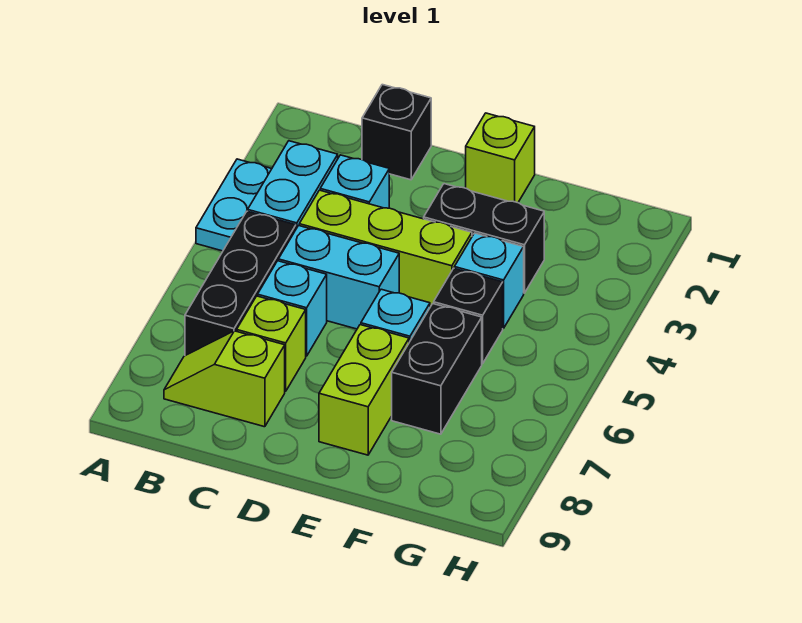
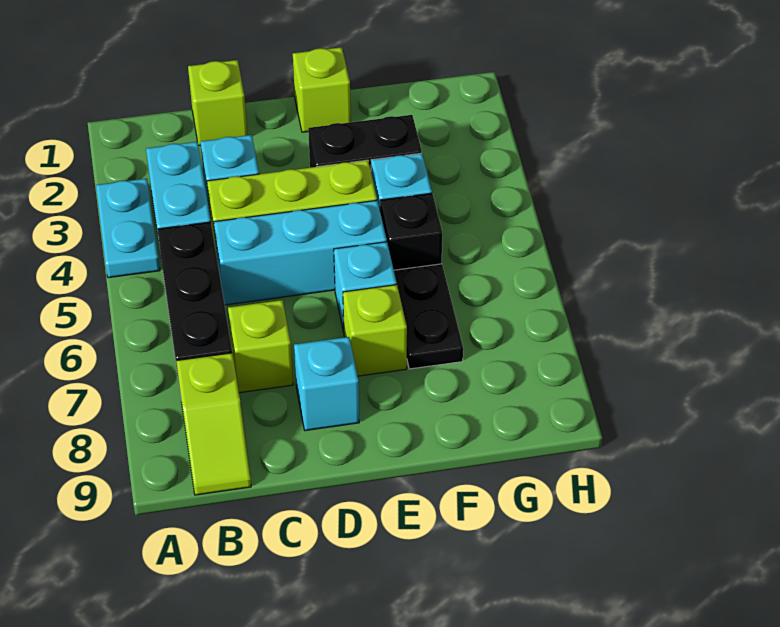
lime slope B8:C8 level 1 top C -> lime slope B8:B9 level 1 top 8
black brick C1 level 1 -> lime brick C1 level 1
cyan brick C5:D5 level 1 -> cyan brick C5:E5 level 1
cyan brick C6 level 1 -> cyan brick D8 level 1
lime brick E7:E8 level 1 -> lime brick E7 level 1
black brick F6:F7 level 1 -> black plate F6:F7 level 1

